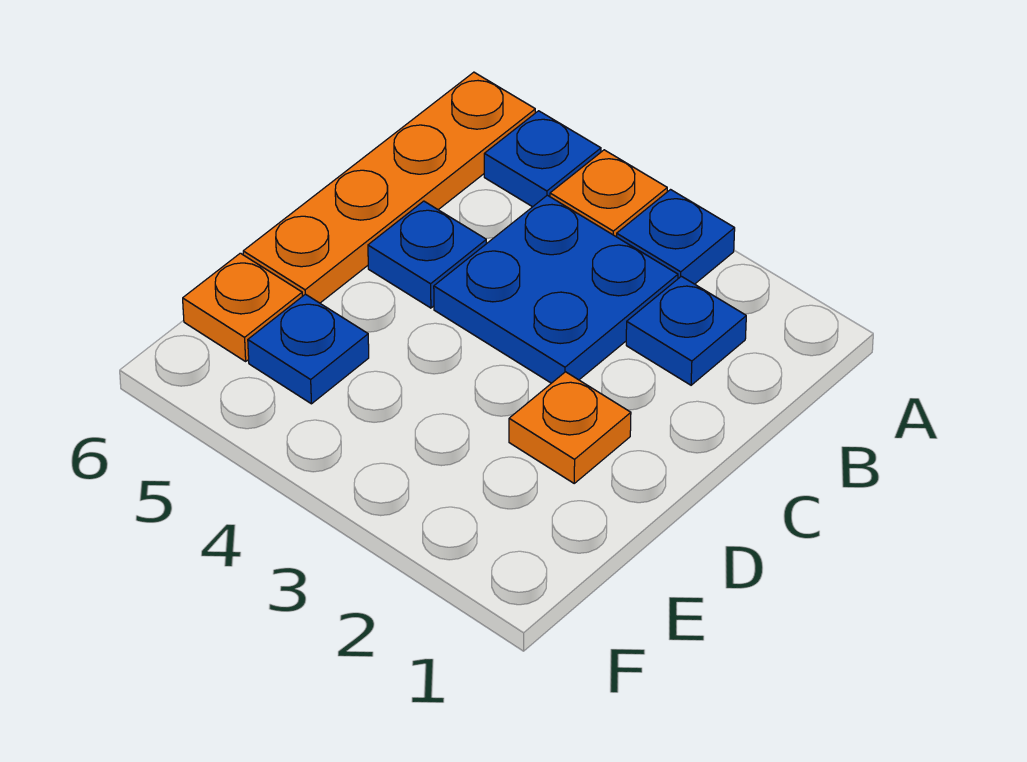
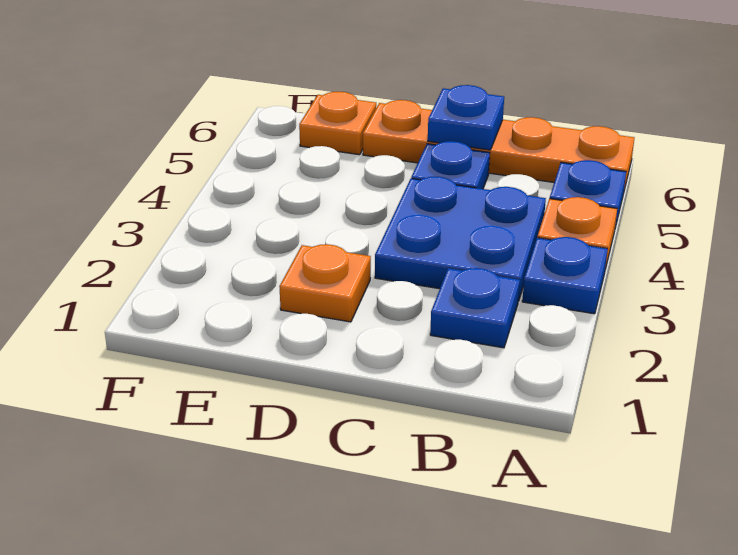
blue plate E5 level 1 -> blue plate C6 level 2

